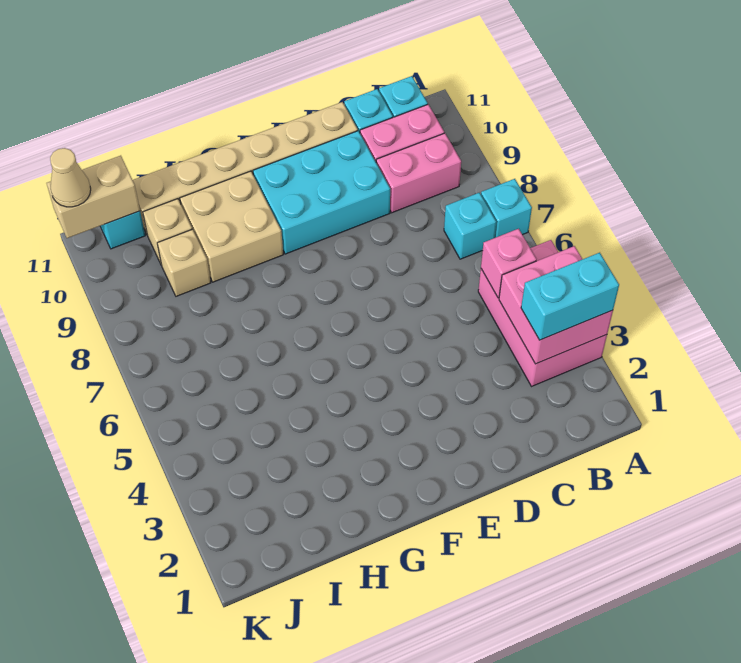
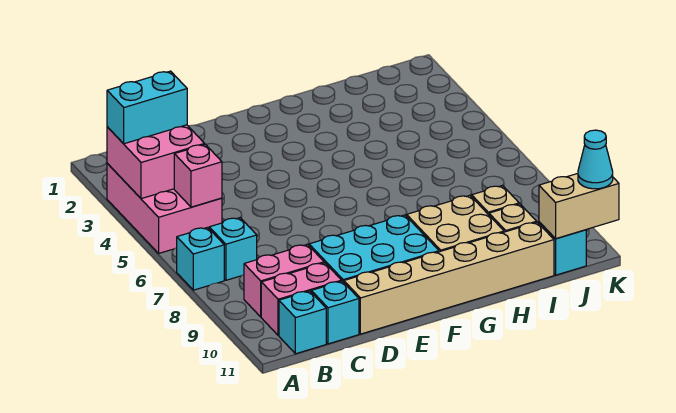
tan cone K11 level 3 -> cyan cone K11 level 3

